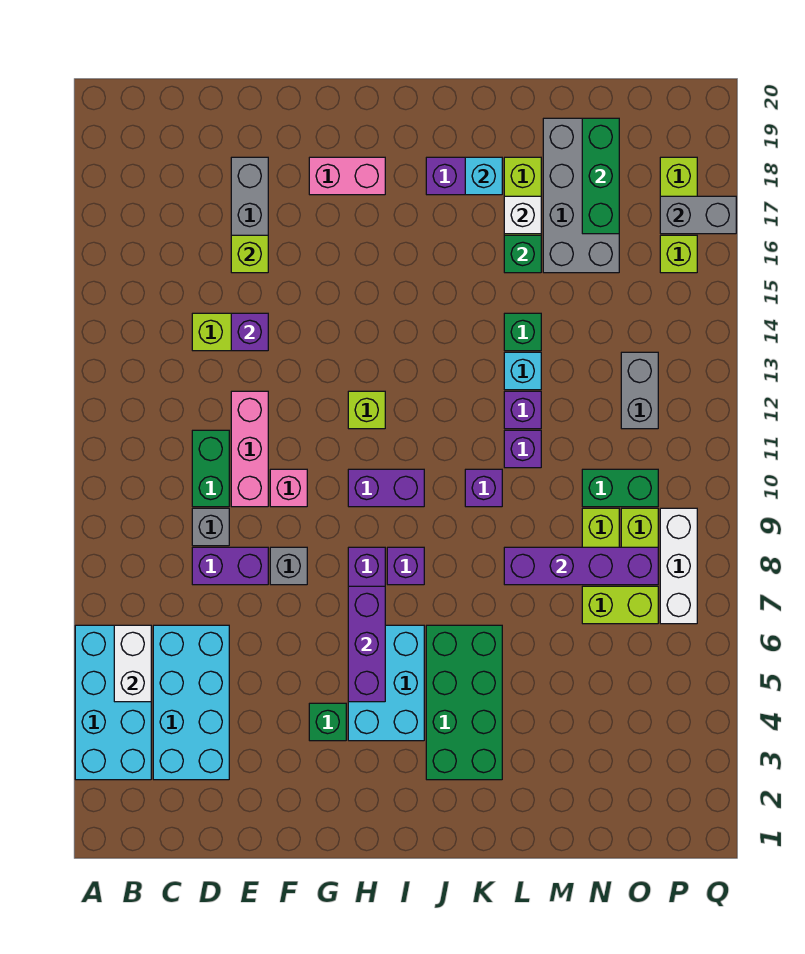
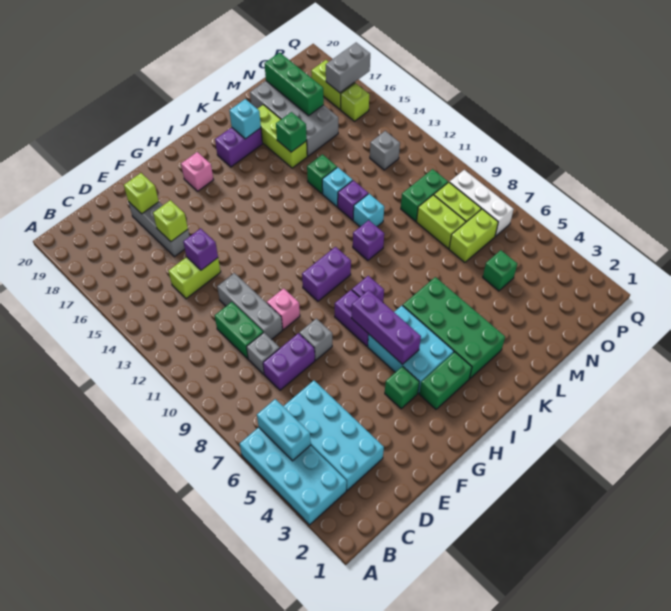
white brick B5:B6 level 2 -> cyan brick B5:B6 level 2
pink brick E10:E12 level 1 -> grey brick E10:E12 level 1
pink brick G18:H18 level 1 -> pink brick H18 level 1
none -> green brick H3:I3 level 1
lime brick H12 level 1 -> lime brick E18 level 2
purple brick L8:O8 level 2 -> none
purple brick L11 level 1 -> cyan brick L11 level 1
white brick L17 level 2 -> none
none -> green brick N5 level 1
grey brick O12:O13 level 1 -> grey brick O13 level 1

